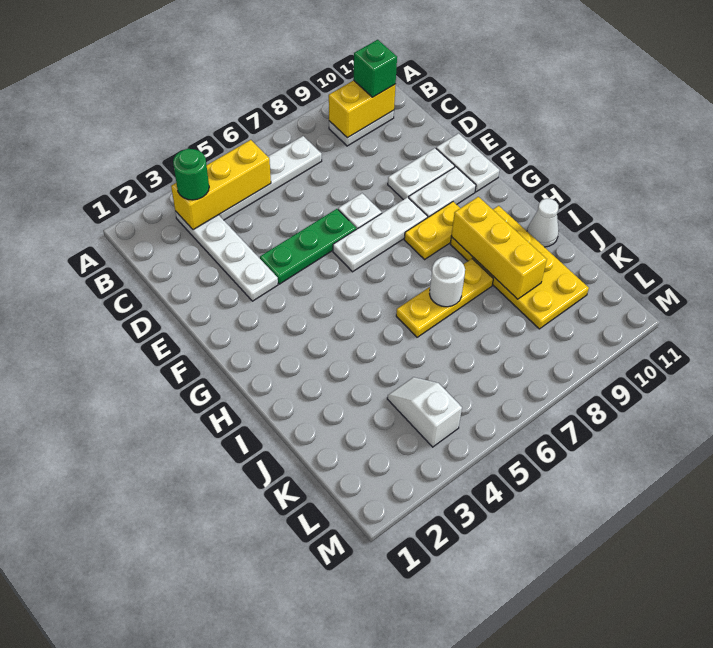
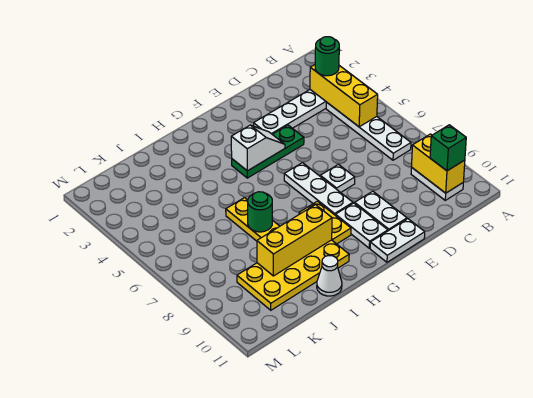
green plate E4:E6 level 1 -> green plate E4:G4 level 1
white round brick I7 level 2 -> green round brick I7 level 2
white slope K4:L4 level 1 top L -> white slope F4:G4 level 2 top G

